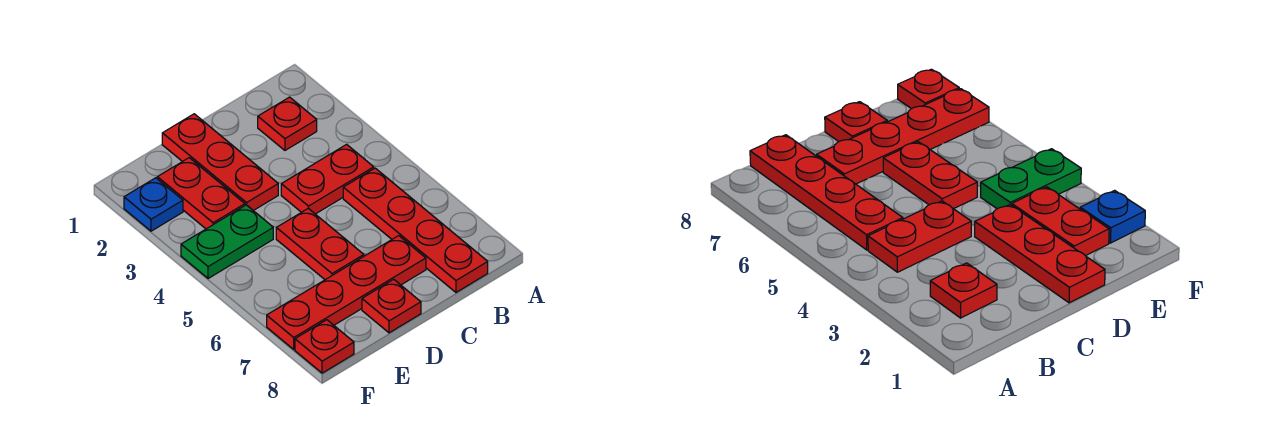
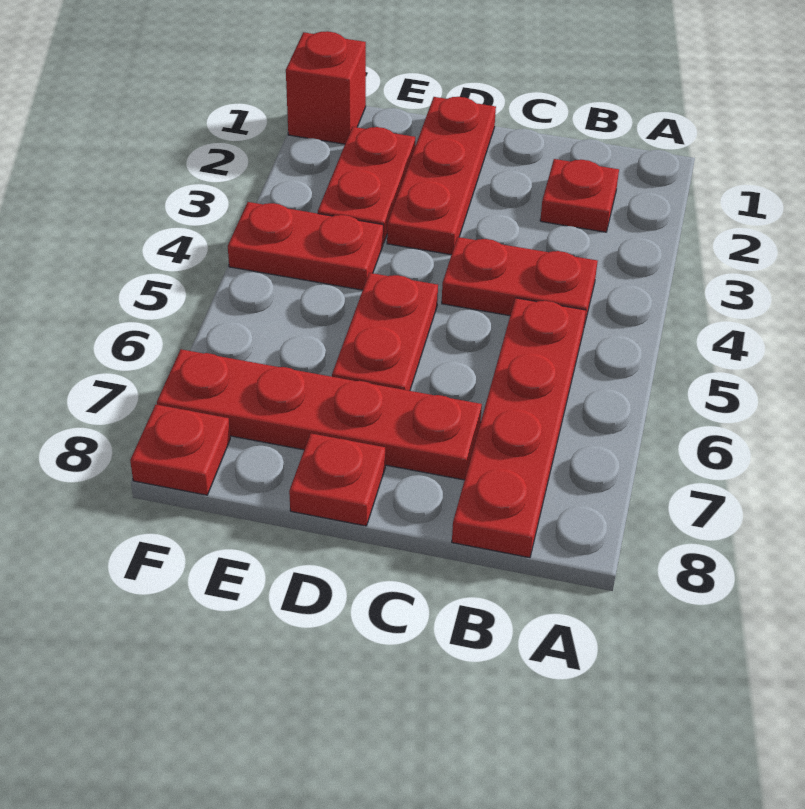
green plate E4:F4 level 1 -> red plate E4:F4 level 1
none -> red brick F1 level 1
blue plate F2 level 1 -> none

